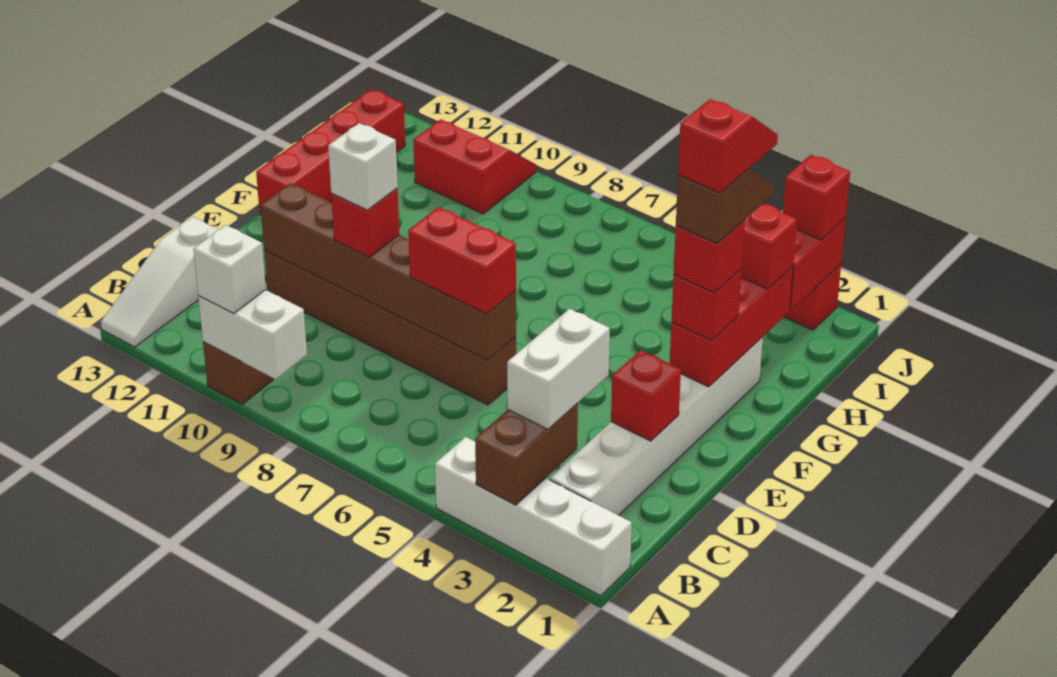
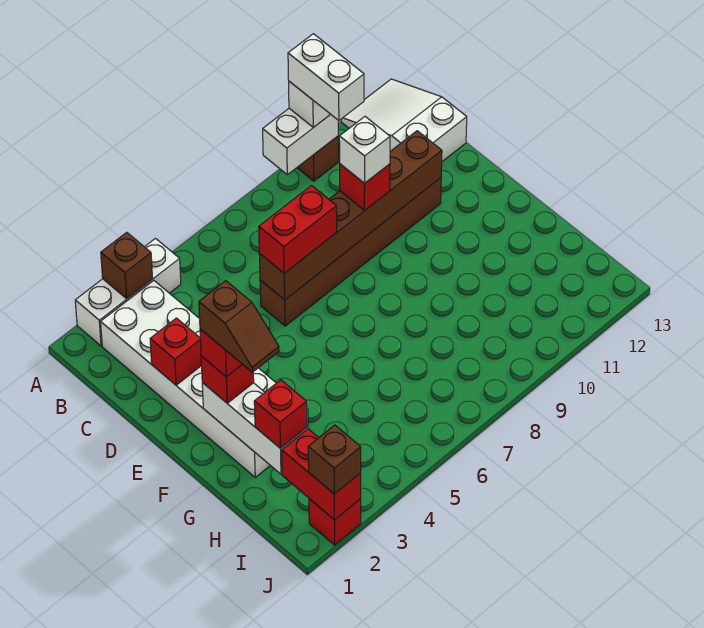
white brick A1:A4 level 1 -> white brick A2:A4 level 1
brown brick A3:B3 level 2 -> brown brick A3 level 2
white slope A13:C13 level 1 top C -> white slope A12:C13 level 1 top C
white brick B2:G2 level 1 -> white brick B2:G3 level 1
white brick B3:C3 level 3 -> white brick A10:B10 level 4
red brick F2:H2 level 2 -> white brick F2:H2 level 2
red slope F2:G2 level 6 top F -> none
red brick F13:I13 level 1 -> none
red slope I10:J11 level 1 top I -> none
red brick J2 level 3 -> brown brick J2 level 3

